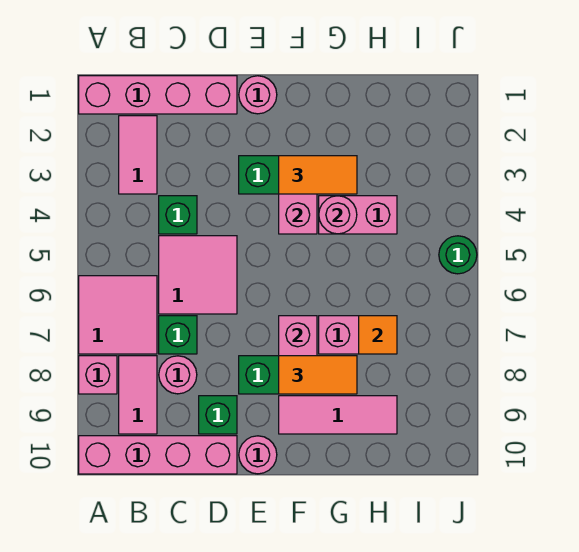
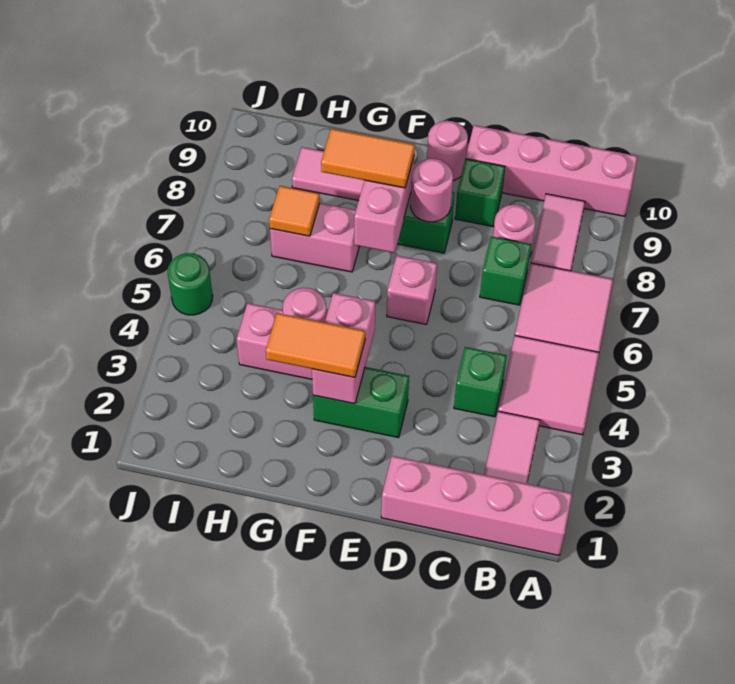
pink brick A8 level 1 -> pink brick E6 level 1
pink tile C5:D6 level 1 -> pink tile A4:B5 level 1
pink round brick E1 level 1 -> pink round brick E8 level 2

